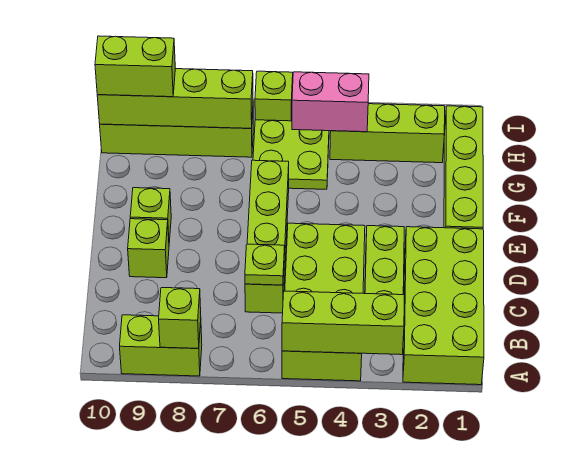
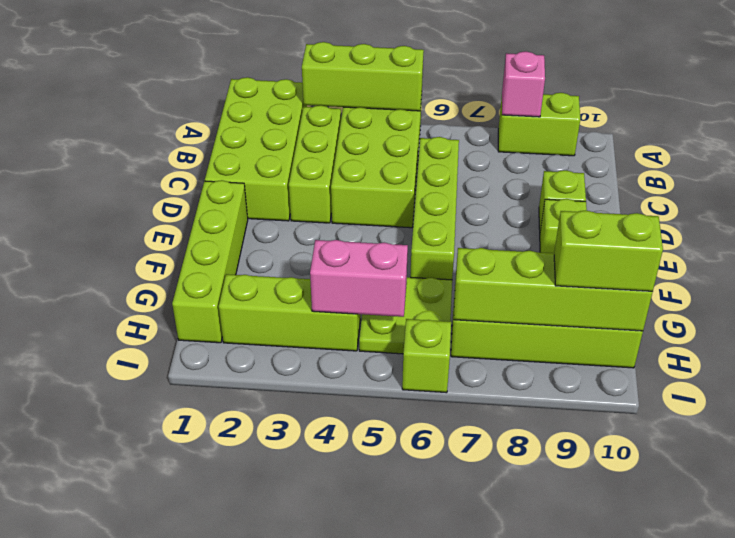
lime brick A8 level 2 -> pink brick A8 level 2
lime plate C6 level 2 -> none

